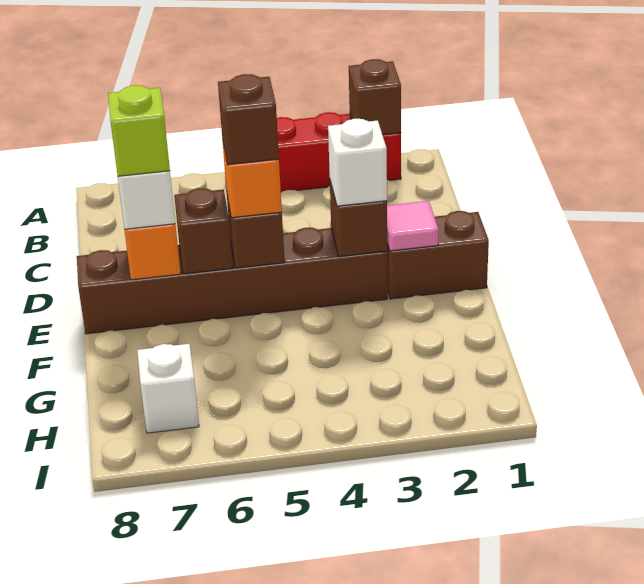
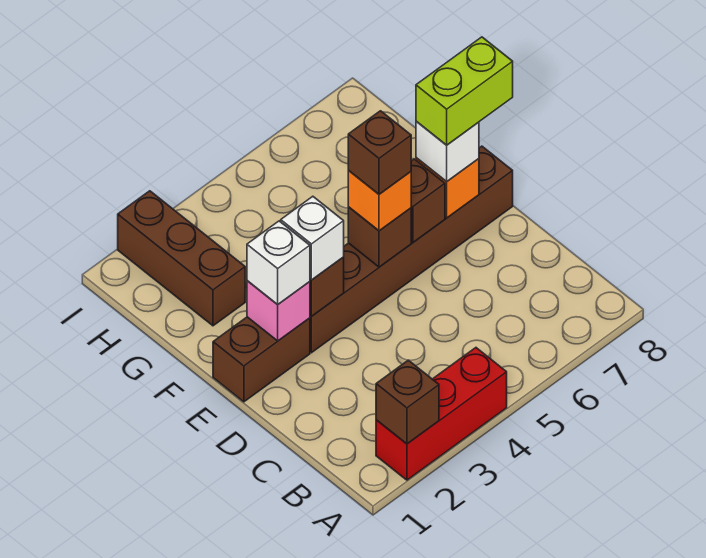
pink tile E2 level 2 -> pink brick E2 level 2
lime brick E7 level 4 -> lime brick E7:E8 level 4
none -> brown brick G2:I2 level 1
white brick H7 level 1 -> white brick E2 level 3

